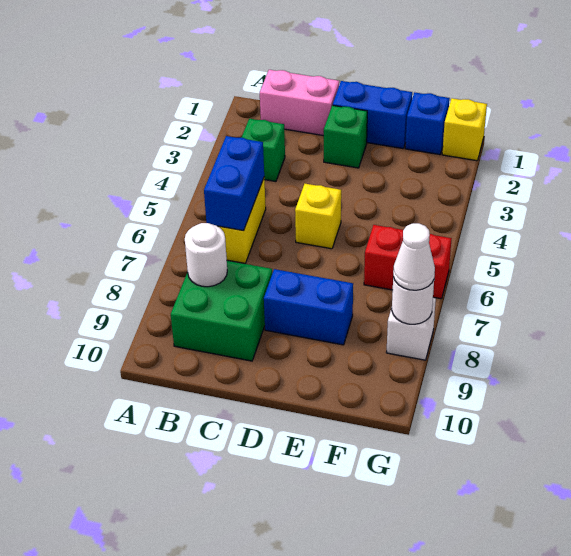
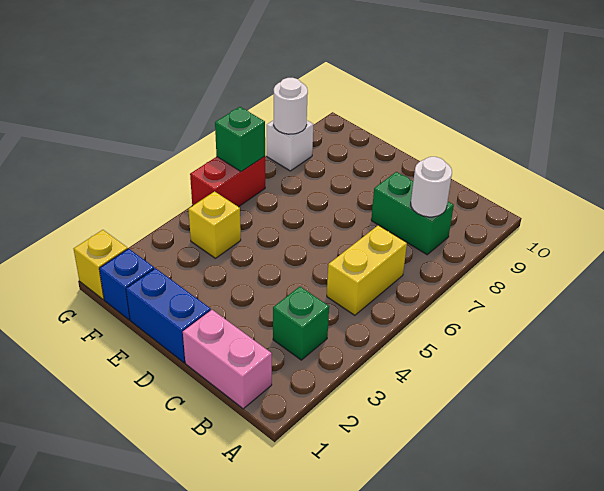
blue brick B5:B6 level 2 -> none
green brick B8:C9 level 1 -> green brick B8:C8 level 1
green brick D2 level 1 -> green brick G6 level 2
yellow brick D5 level 1 -> yellow brick F4 level 1
blue brick D8:E8 level 1 -> none
red brick F6:G6 level 1 -> red brick G5:G6 level 1
white cone G8 level 3 -> none

